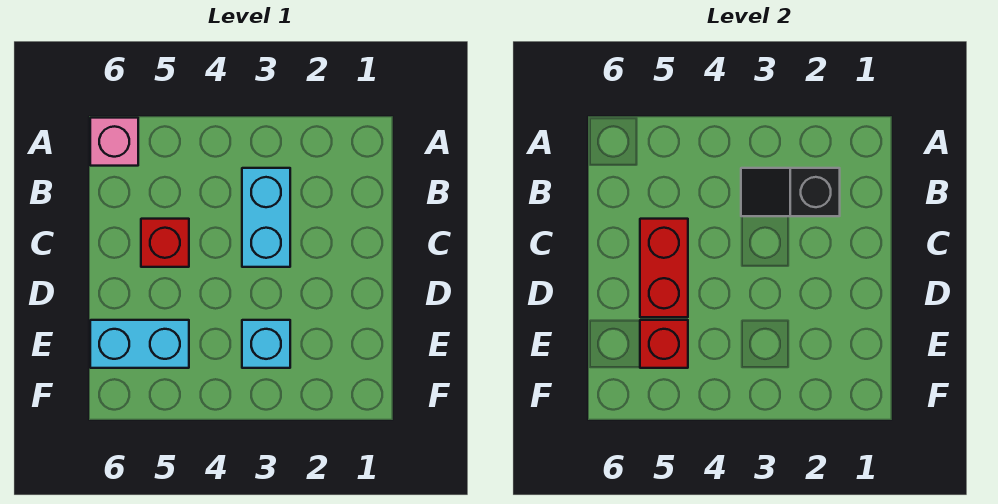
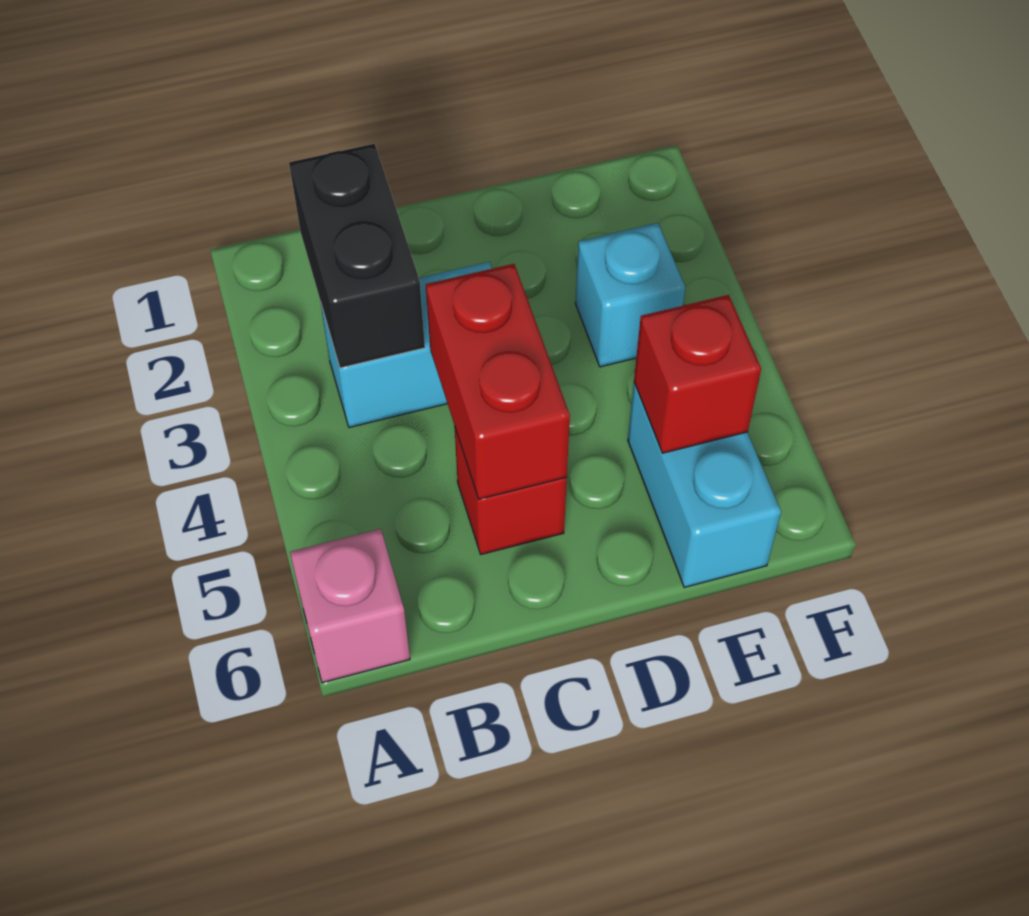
black slope B2:B3 level 2 top 2 -> black brick B2:B3 level 2
red brick C5:D5 level 2 -> red brick C4:C5 level 2

